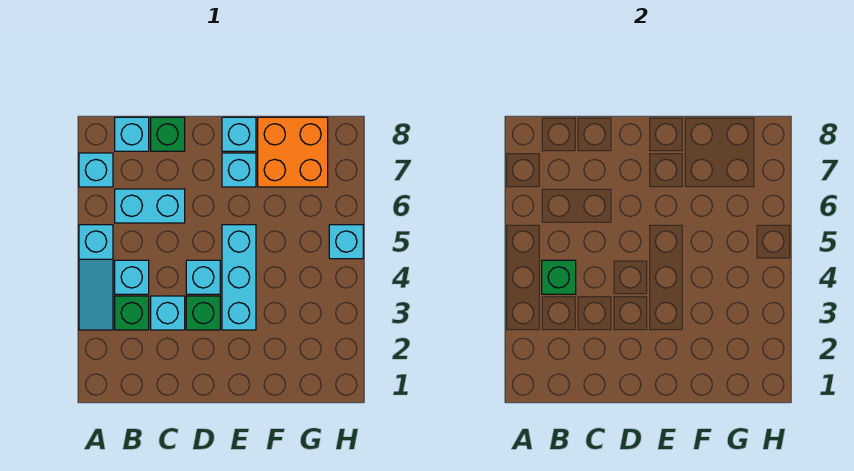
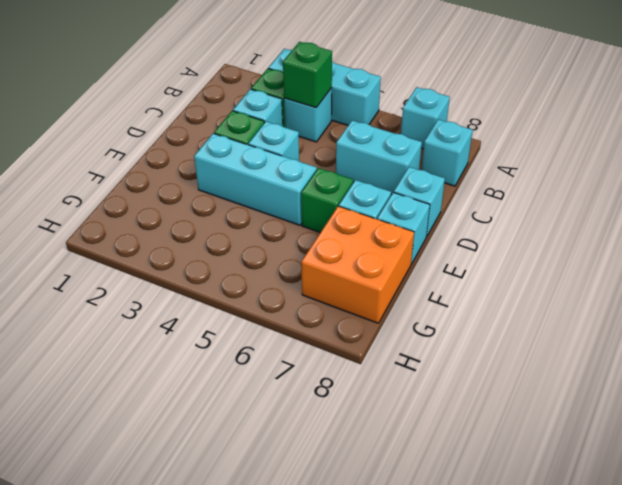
cyan slope A3:A5 level 1 top 5 -> cyan brick A3:A5 level 1
cyan brick B6:C6 level 1 -> cyan brick C6:C7 level 1
green brick C8 level 1 -> green brick E6 level 1
cyan brick H5 level 1 -> cyan brick D8 level 1

